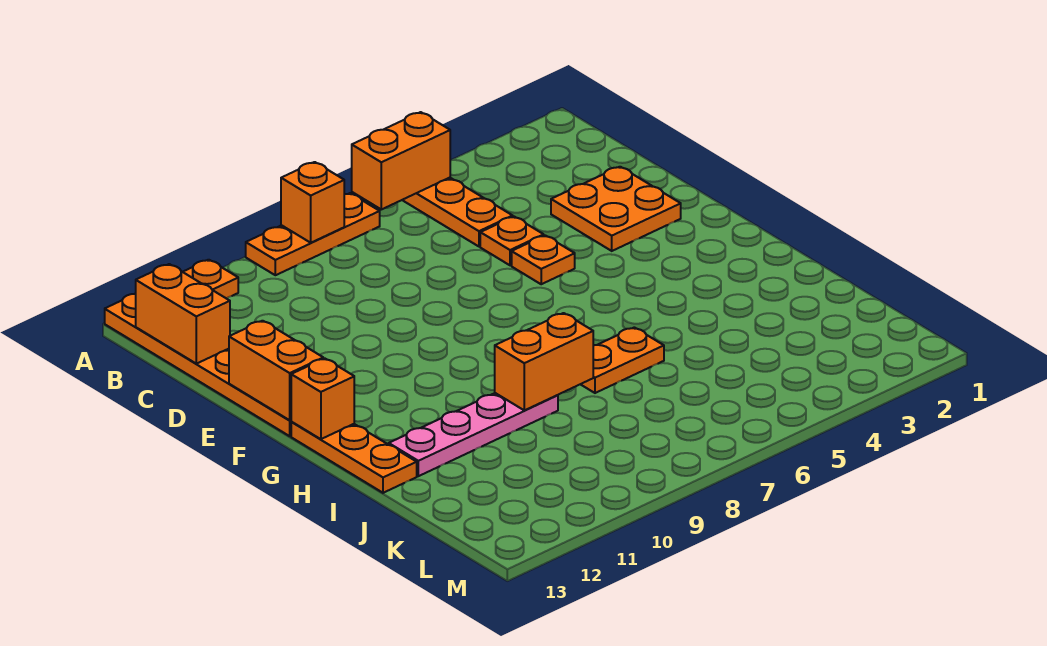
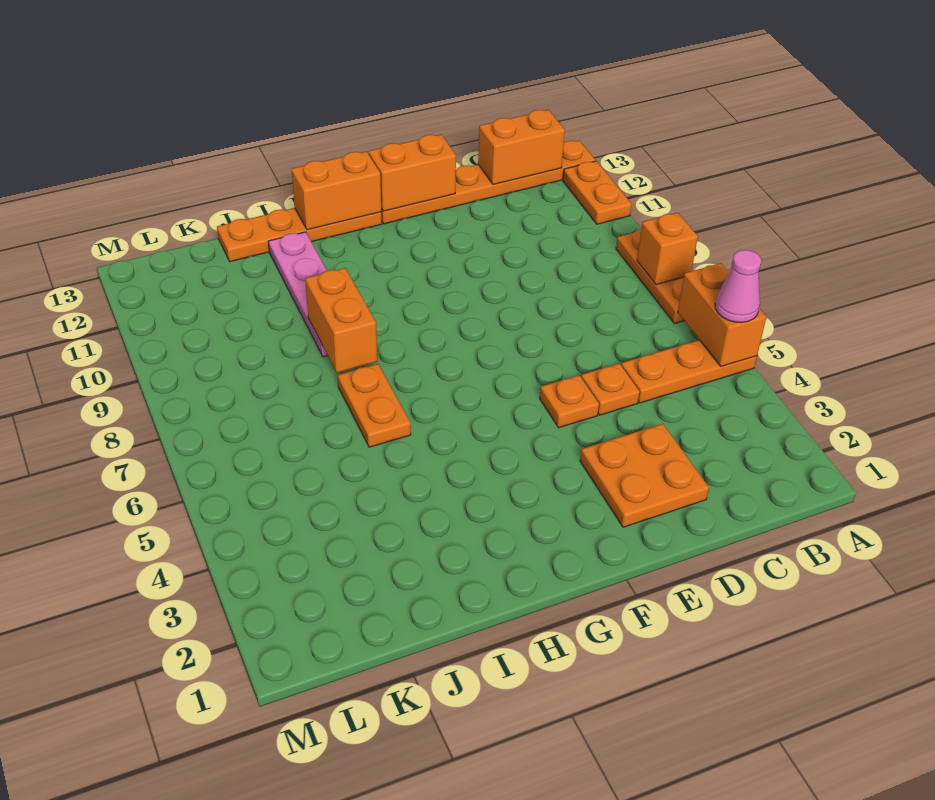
none -> pink cone A5 level 3
orange plate G13:I13 level 1 -> orange plate G13:J13 level 1
orange brick G13 level 2 -> orange brick G13:H13 level 2

